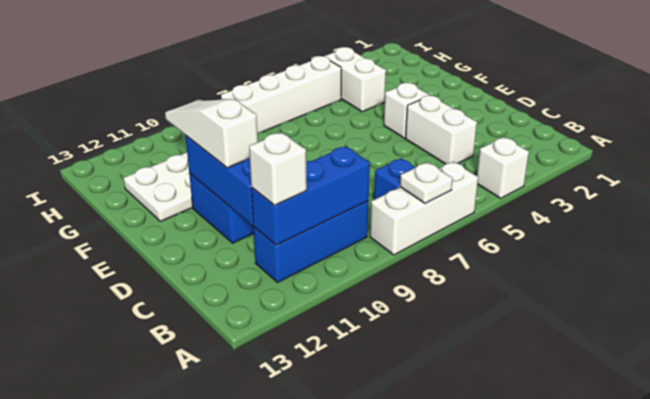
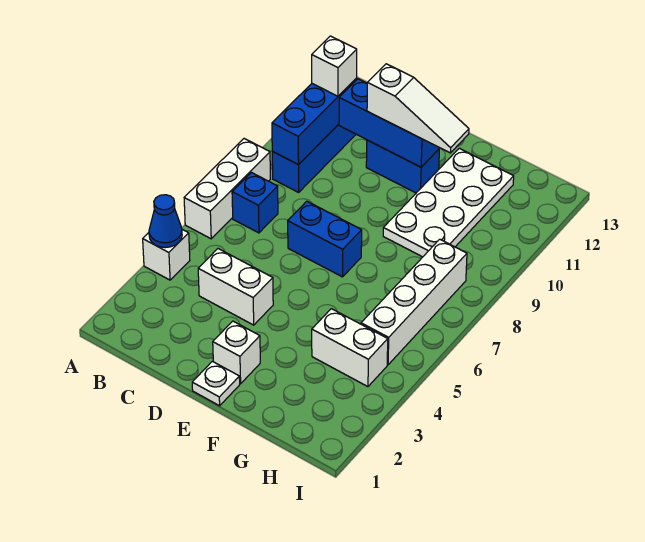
none -> blue cone A4 level 2
white plate A7 level 2 -> white plate E1 level 1
none -> blue brick D7:E7 level 1
white brick E4 level 1 -> white brick E2 level 1

